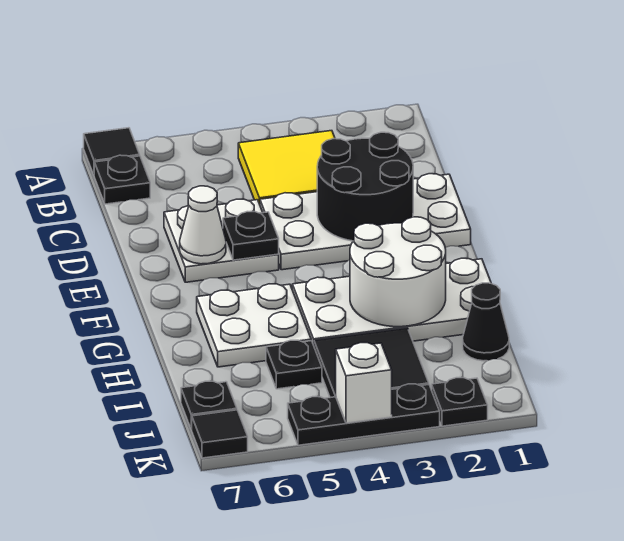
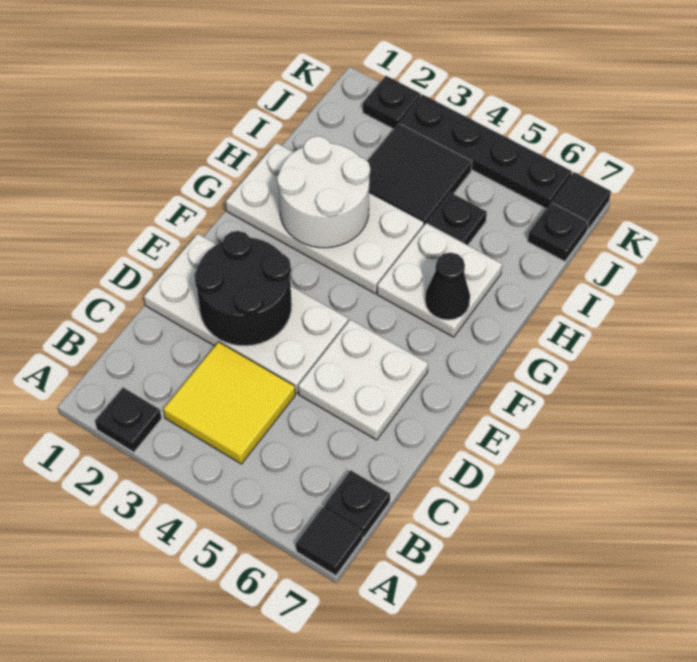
black plate E5 level 2 -> black plate A2 level 1
white cone E6 level 2 -> none
black cone I1 level 1 -> black cone G6 level 2
black plate K3:K5 level 1 -> black plate K3:K6 level 1
white brick K4 level 2 -> none

